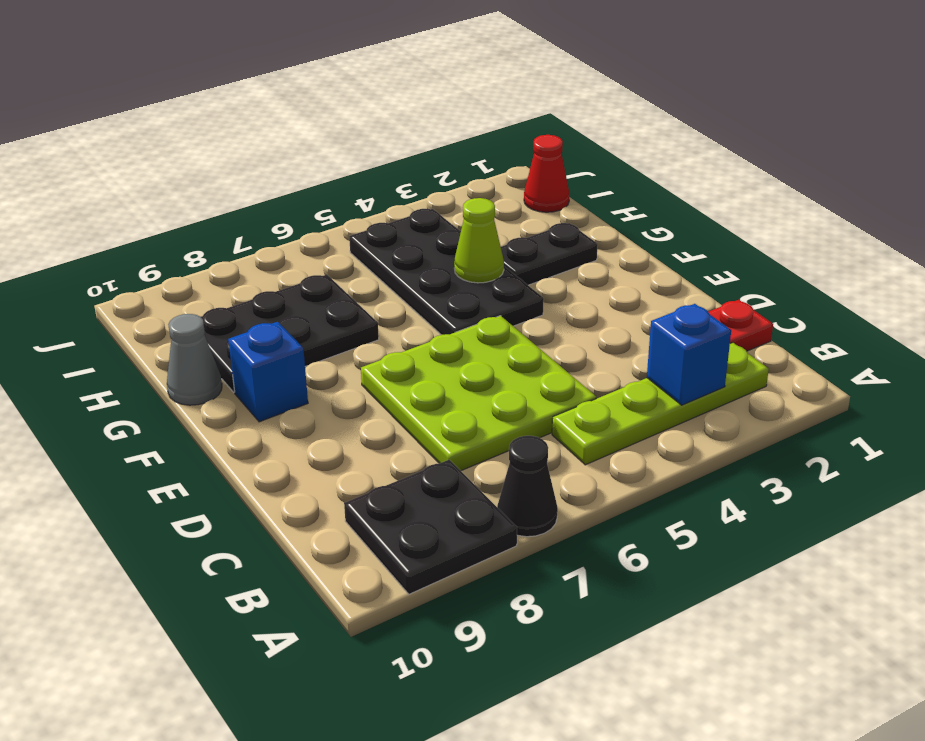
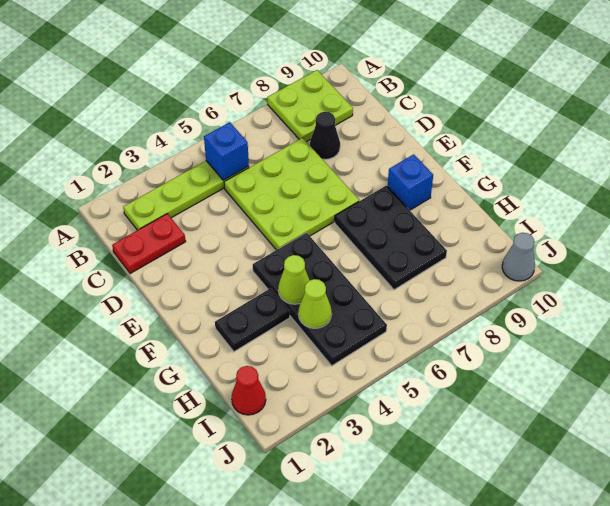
black cone A7 level 1 -> black cone C8 level 1
black plate A8:B9 level 1 -> lime plate A8:B9 level 1
blue brick B3 level 2 -> blue brick B5 level 2
black plate G7:H9 level 1 -> black plate F7:H8 level 1
grey cone G10 level 1 -> grey cone J10 level 1
none -> lime cone H4 level 2

